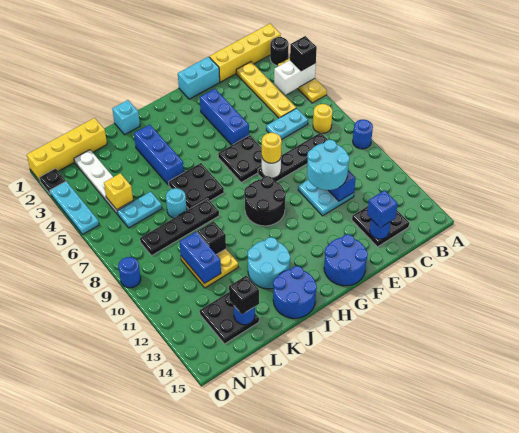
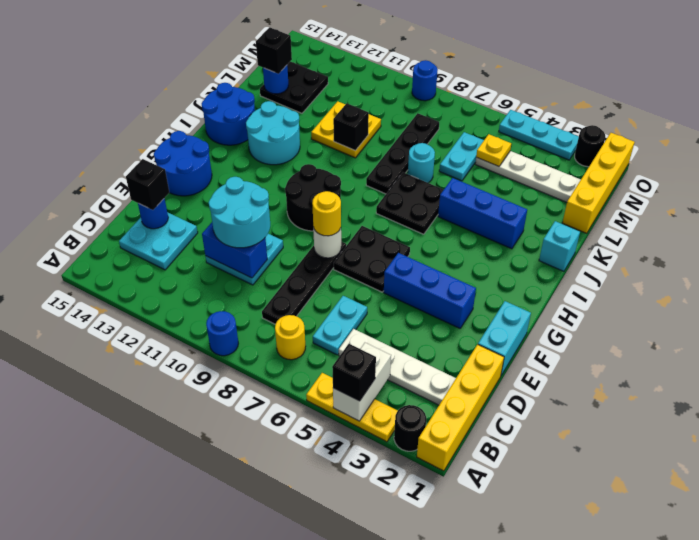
yellow plate C2:C5 level 1 -> white plate C2:C5 level 1
black plate C13:D14 level 1 -> cyan plate C13:D14 level 1
blue brick D14 level 3 -> black brick D14 level 3
blue brick L10:L11 level 2 -> none
yellow brick M5 level 2 -> yellow plate M5 level 2
black plate O2 level 1 -> black round brick O2 level 1

